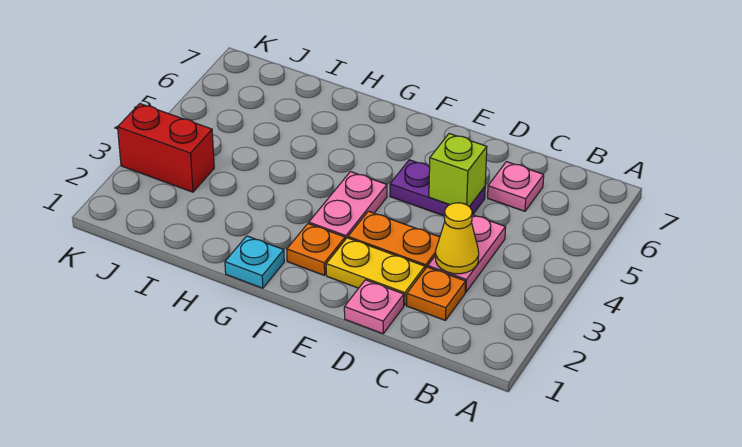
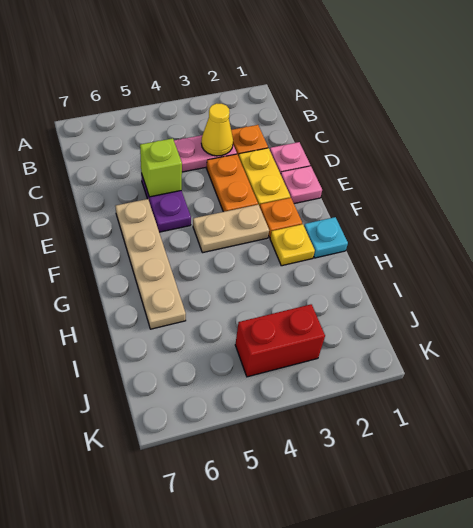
pink plate C6 level 1 -> pink plate E1 level 1
none -> tan plate E6:H6 level 1
pink plate F3:F4 level 1 -> tan plate F3:F4 level 1
none -> yellow plate G2 level 1
red brick J3:K3 level 1 -> red brick J3:J4 level 1

